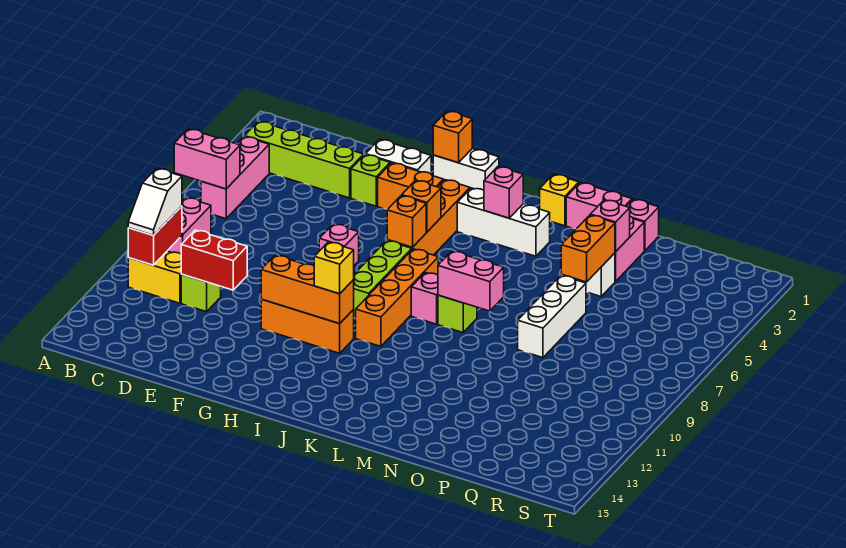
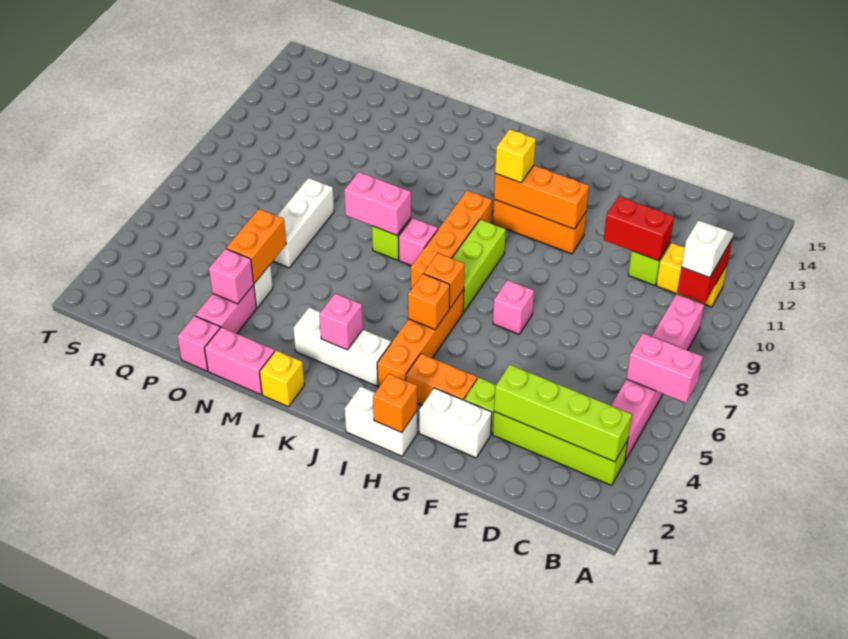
none -> lime brick B3:E3 level 2

